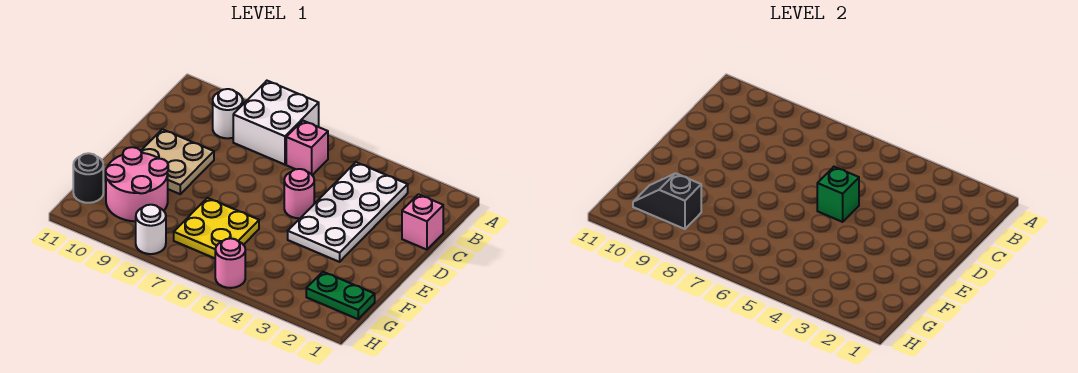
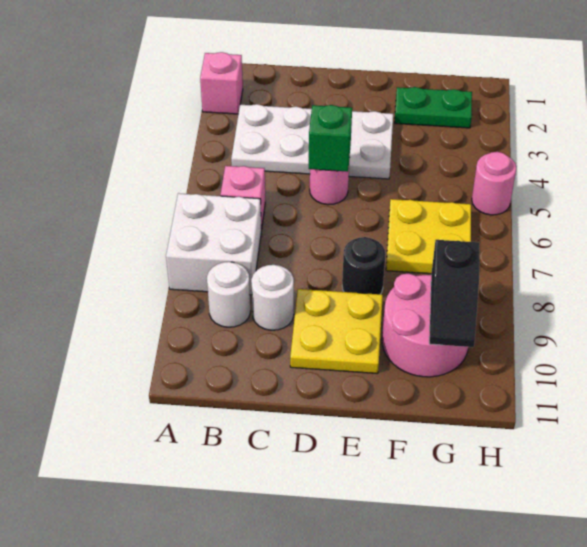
pink brick C1 level 1 -> pink brick A2 level 1
tan plate D9:E10 level 1 -> yellow plate D9:E10 level 1
green plate G1:G2 level 1 -> green plate F2:G2 level 1
black round brick G11 level 1 -> black round brick E8 level 1
white round brick H8 level 1 -> white round brick C9 level 1

